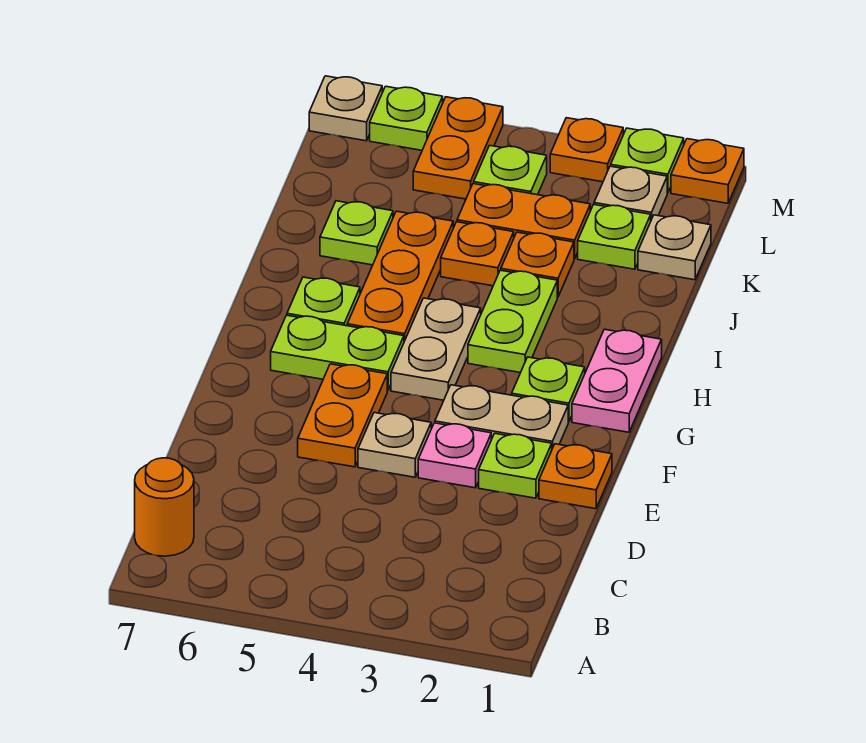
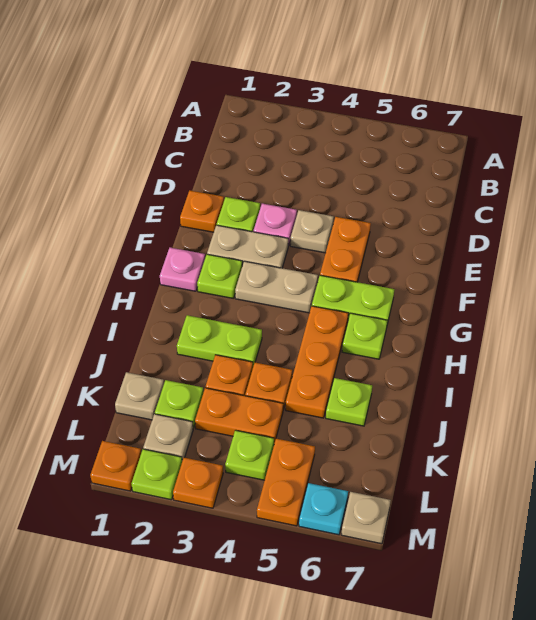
orange round brick B7 level 1 -> none
pink plate G1:H1 level 1 -> pink plate G1 level 1
tan plate G4:H4 level 1 -> tan plate G3:G4 level 1
lime plate H3:I3 level 1 -> lime plate I2:I3 level 1
lime plate M6 level 1 -> cyan plate M6 level 1

